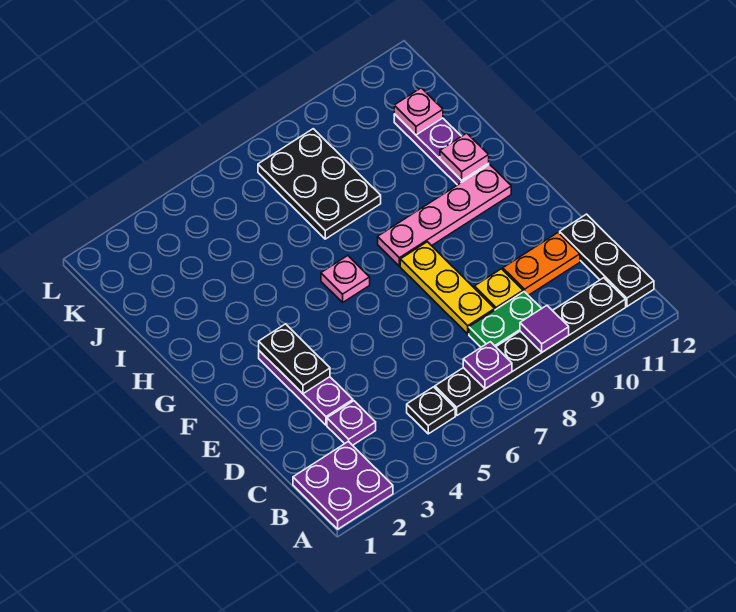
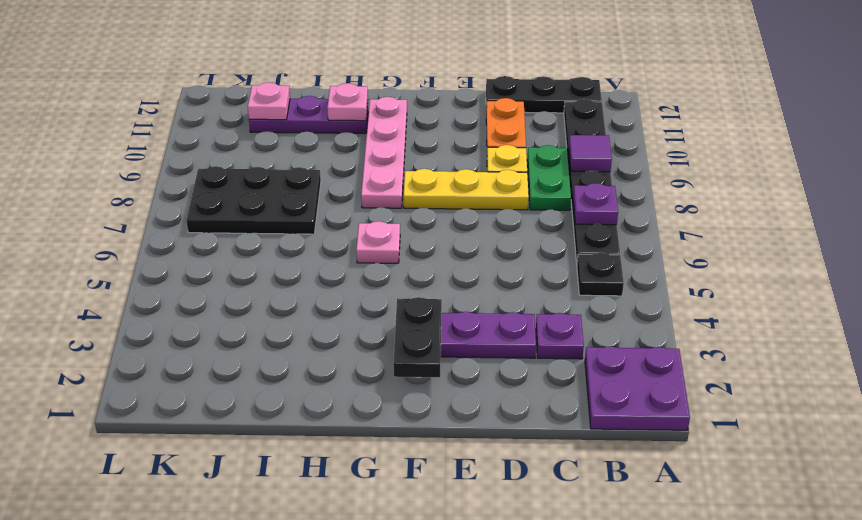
black plate E3:F3 level 2 -> black plate F2:F3 level 2

